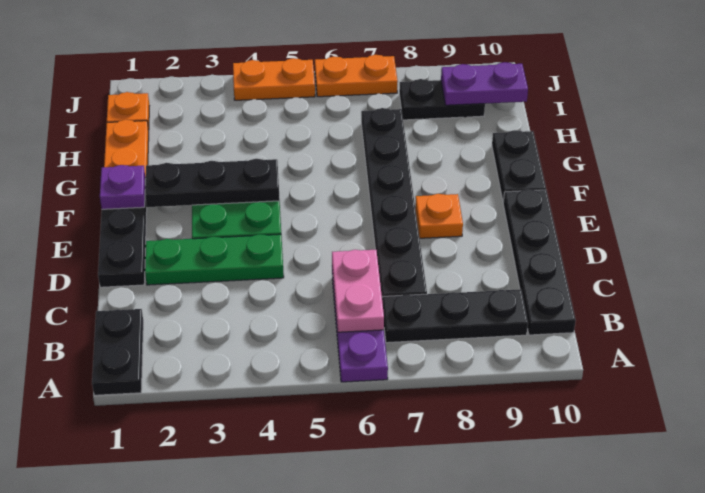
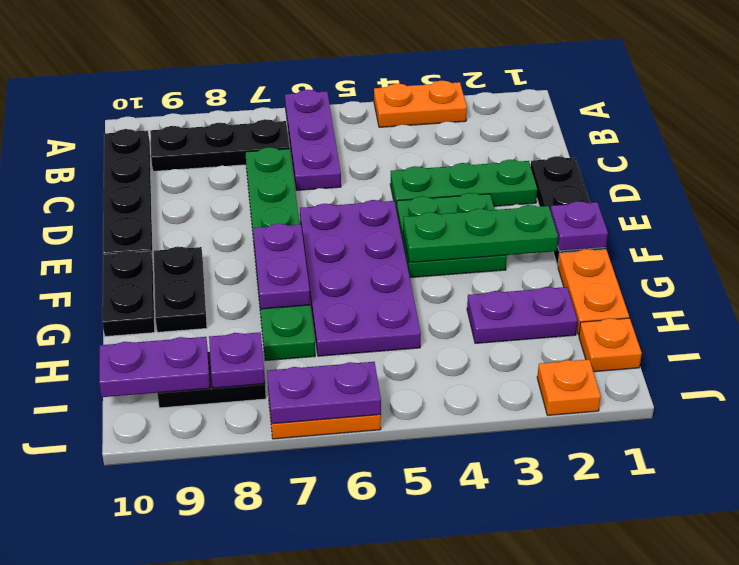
black plate A1:B1 level 1 -> black plate F9:G9 level 1
pink plate B6:C6 level 2 -> none
black plate C7:H7 level 1 -> green plate C7:H7 level 1
none -> purple plate E5:H6 level 1
orange plate E8 level 1 -> orange plate J2 level 1
black plate F2:F4 level 2 -> green plate F2:F4 level 2
none -> purple plate F7:G7 level 2
none -> purple plate H2:H3 level 1
none -> purple plate I8 level 2
orange plate J4:J5 level 1 -> orange plate A3:A4 level 1
none -> purple plate J6:J7 level 2

